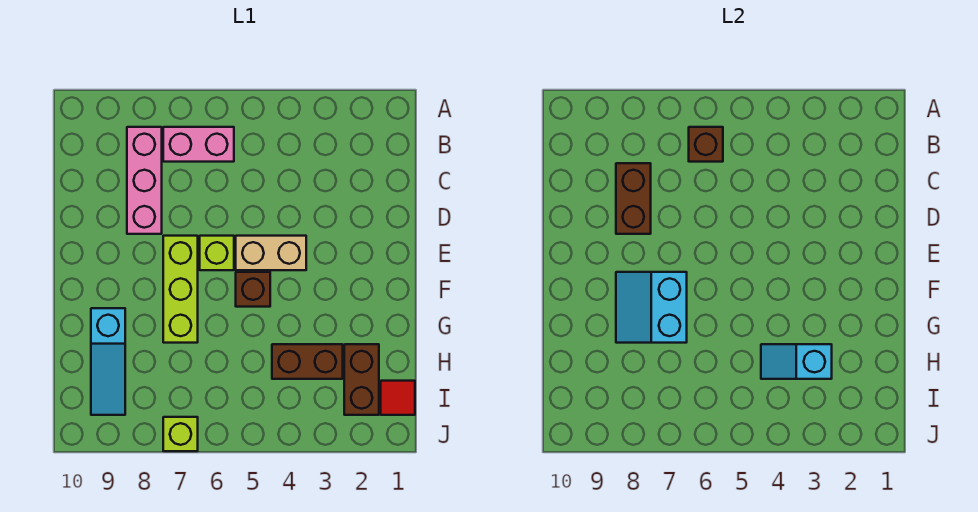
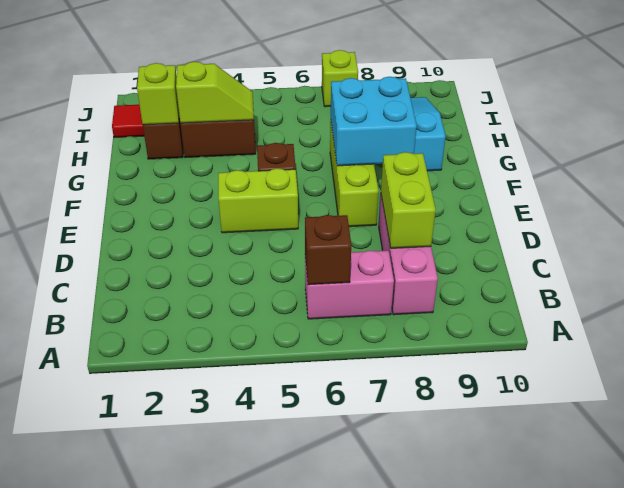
brown brick C8:D8 level 2 -> lime brick C8:D8 level 2
tan brick E4:E5 level 1 -> lime brick E4:E5 level 1
lime brick E6 level 1 -> lime brick H2 level 2
cyan slope F7:G8 level 2 top 7 -> cyan brick F7:G8 level 2
cyan slope H3:H4 level 2 top 3 -> lime slope H3:H4 level 2 top 3

